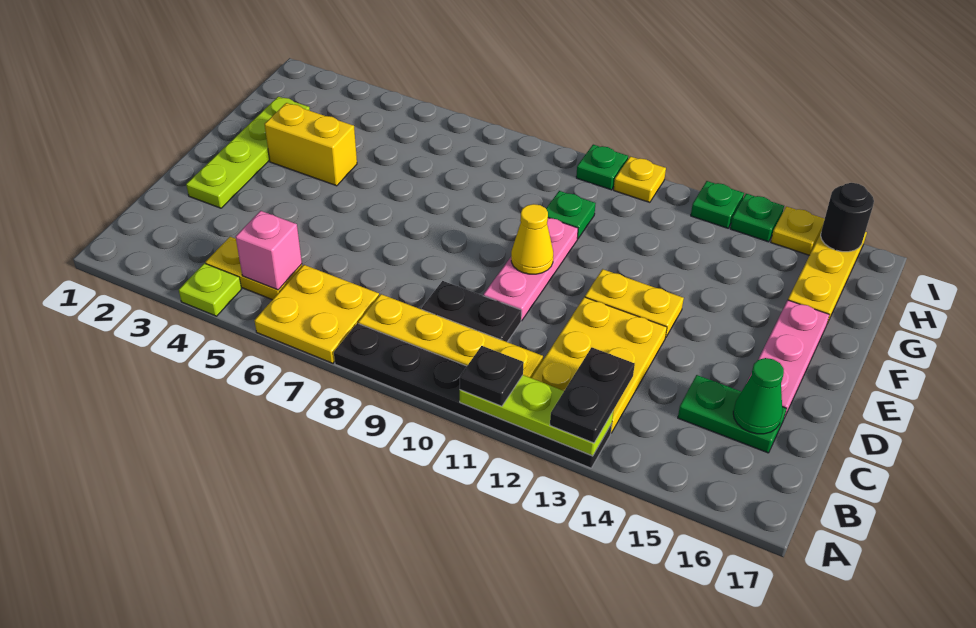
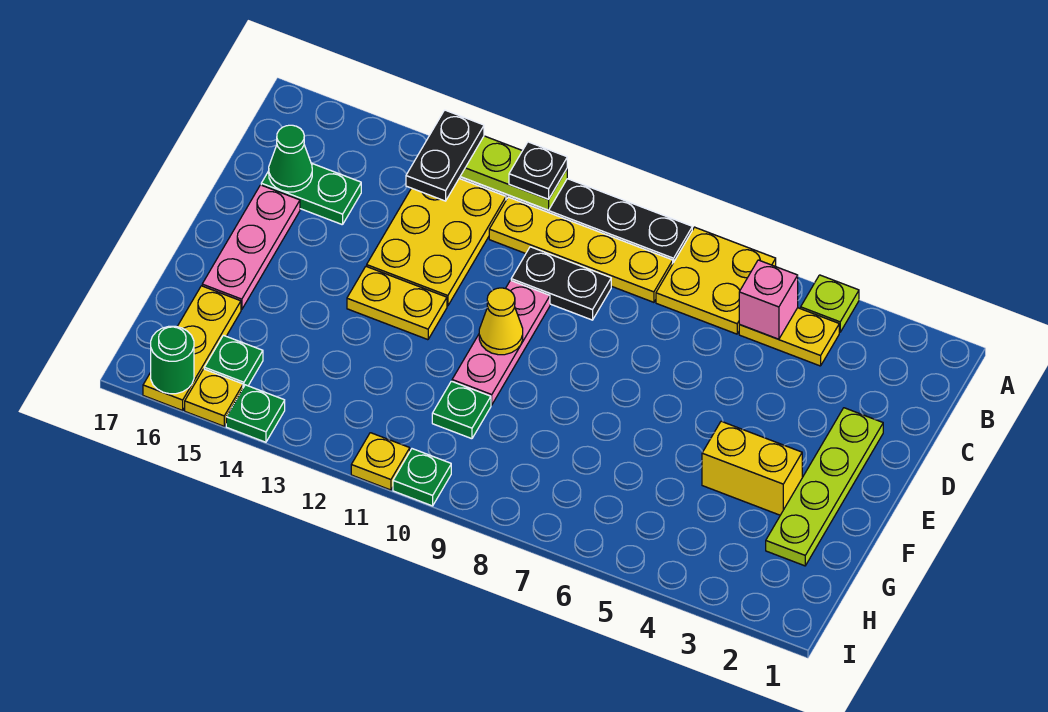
green plate I13 level 1 -> green plate H15 level 1
black round brick I16 level 2 -> green round brick I16 level 2

